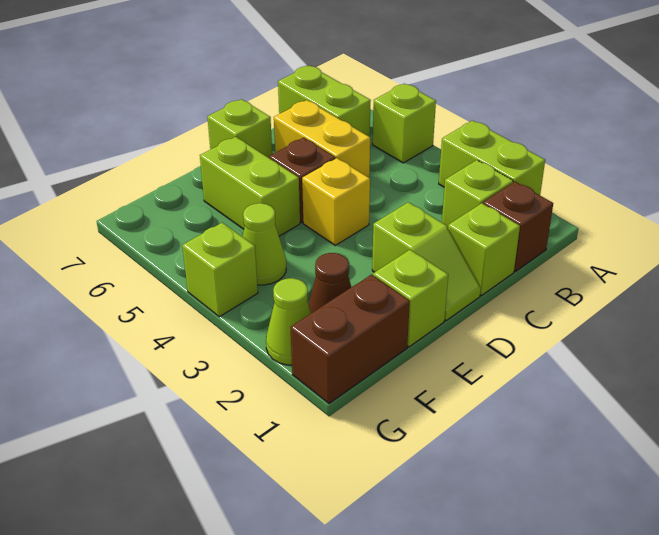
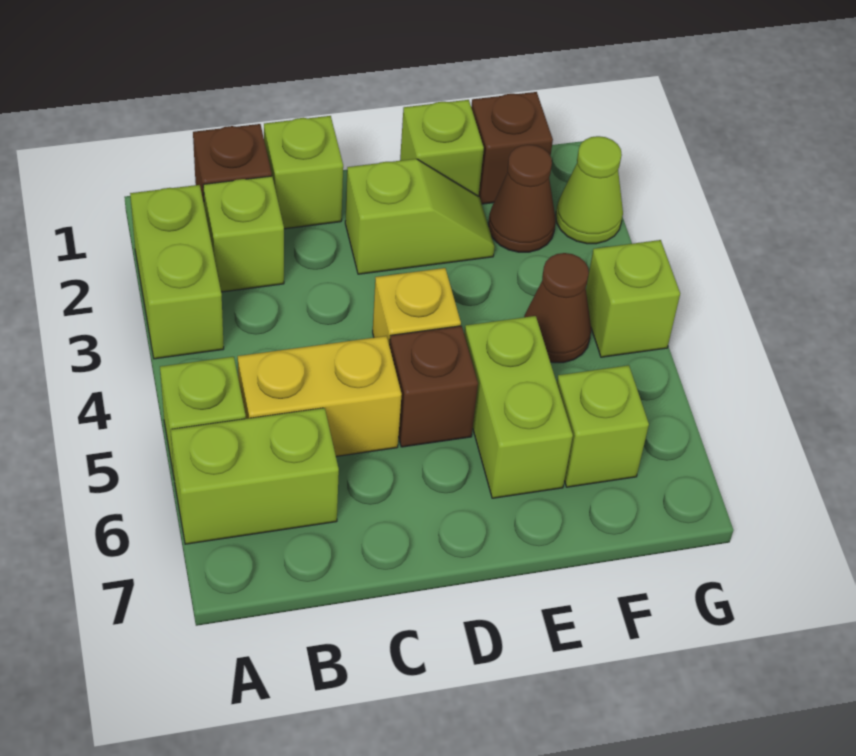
lime brick B6:B7 level 1 -> lime brick A6:B6 level 1
yellow brick C5:C6 level 1 -> yellow brick B5:C5 level 1
lime slope D1:D2 level 1 top 2 -> lime slope D2:E2 level 1 top D
lime brick D7 level 1 -> lime brick F6 level 1
brown brick F1:G1 level 1 -> brown brick F1 level 1
lime cone F4 level 1 -> brown cone F4 level 1

